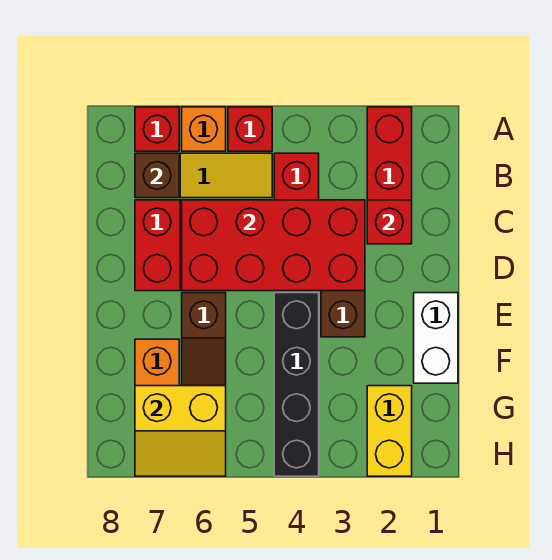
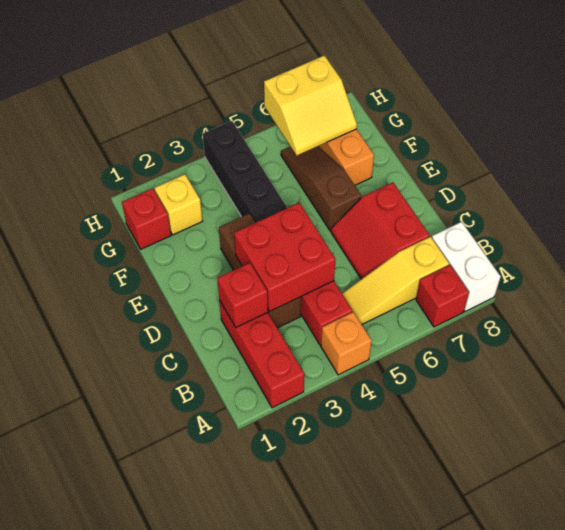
red brick A5 level 1 -> red brick G1 level 1
orange brick A6 level 1 -> orange brick A4 level 1
brown brick B7 level 2 -> none
red brick C3:D6 level 2 -> red brick C3:D4 level 2
white brick E1:F1 level 1 -> white brick A8:B8 level 1
yellow brick G2:H2 level 1 -> yellow brick G2 level 1
yellow slope G6:H7 level 2 top G -> yellow slope G6:H7 level 2 top H

